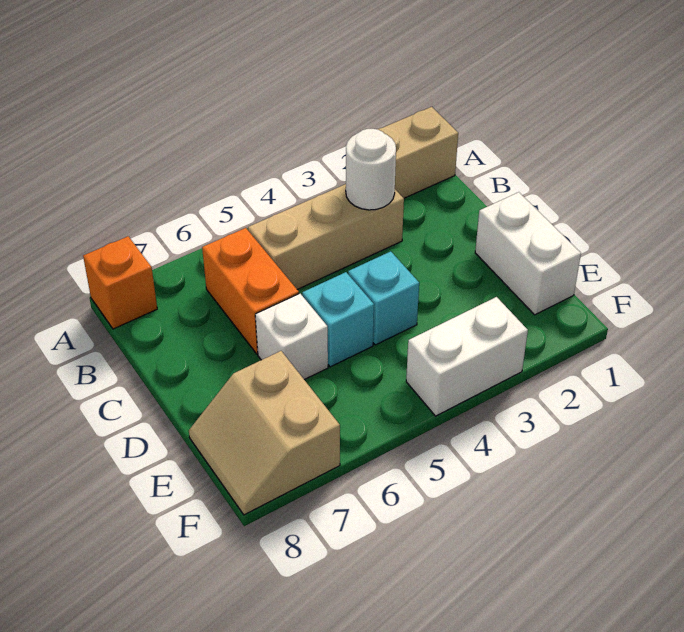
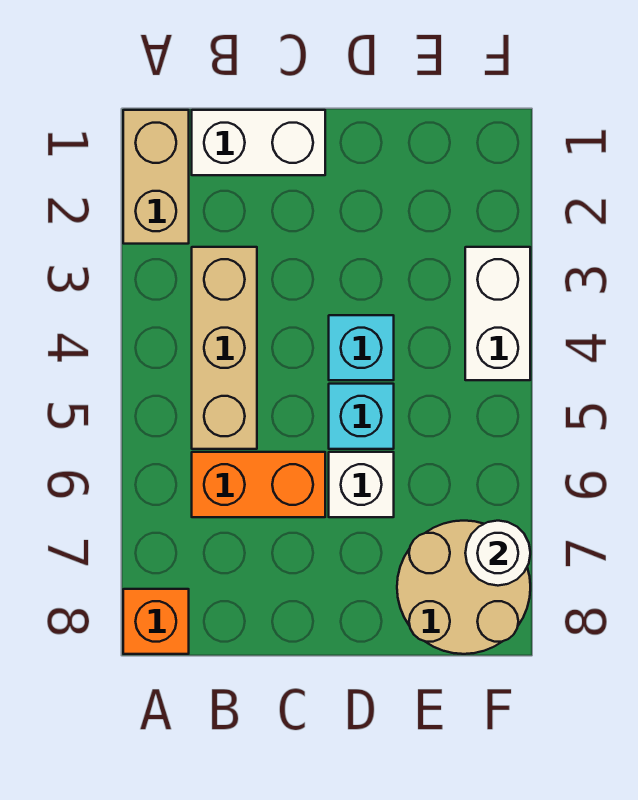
white round brick B3 level 2 -> white round brick F7 level 2
white brick D1:E1 level 1 -> white brick B1:C1 level 1
tan slope E7:F8 level 1 top 7 -> tan round brick E7:F8 level 1

